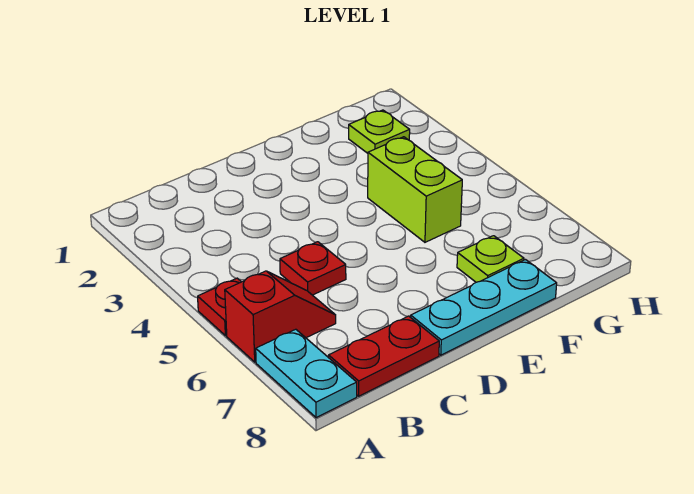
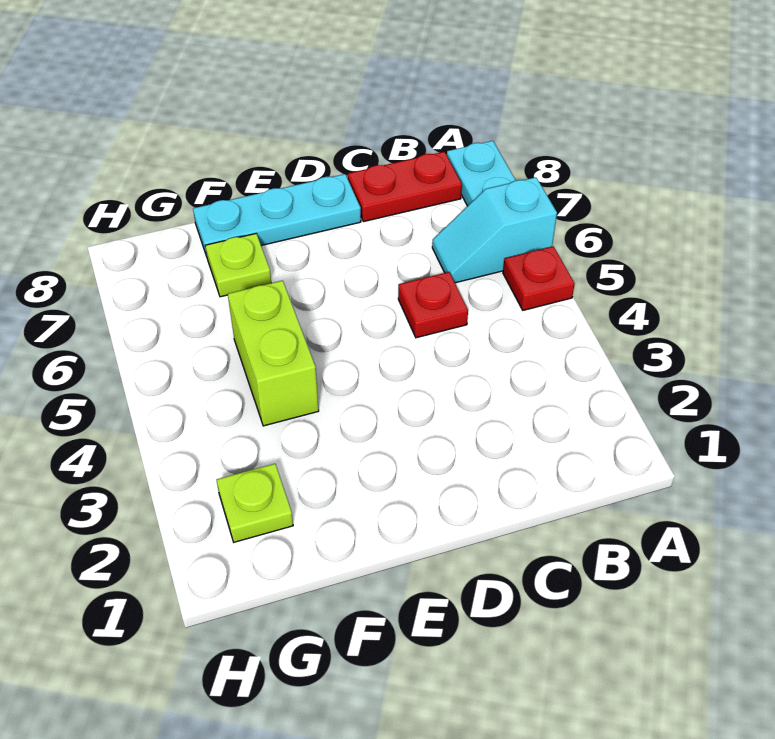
red slope A6:B6 level 1 top A -> cyan slope A6:B6 level 1 top A

